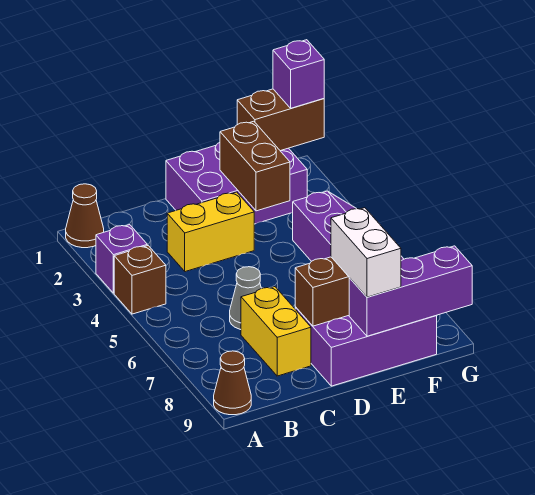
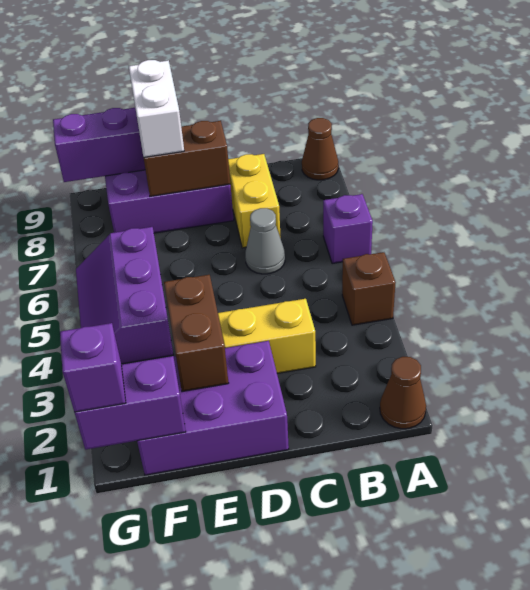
purple brick A3 level 1 -> purple brick A6 level 1
brown brick F1:G1 level 2 -> purple brick F1:G1 level 2

